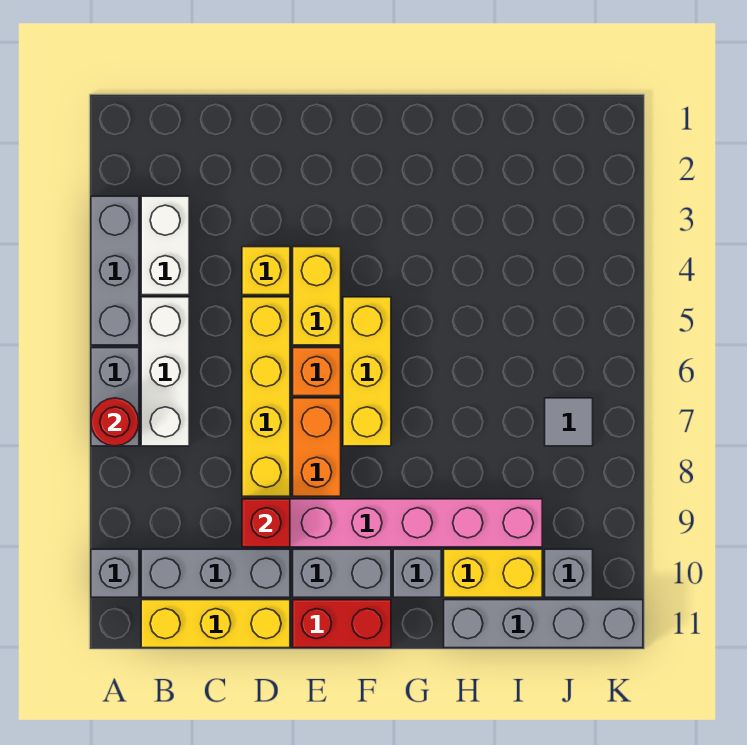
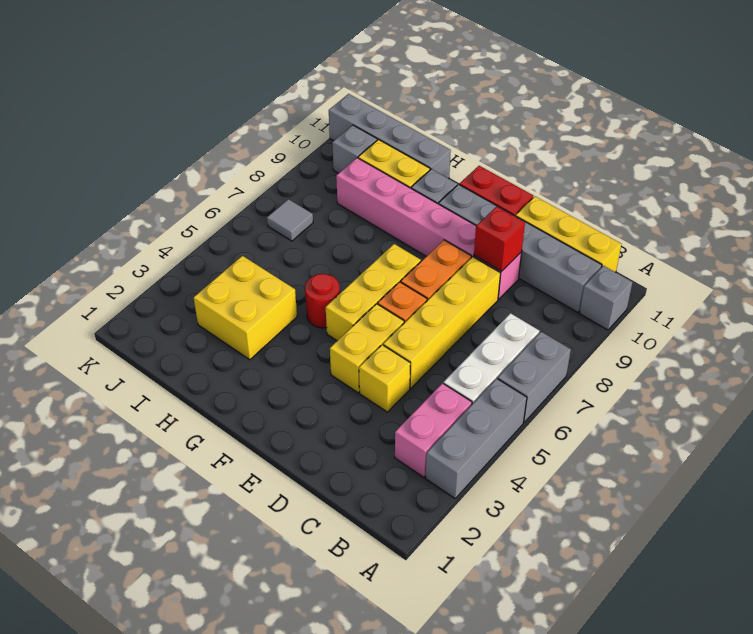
red round brick A7 level 2 -> red round brick G5 level 1
white brick B3:B4 level 1 -> pink brick B3:B4 level 1
none -> yellow brick H3:I4 level 1

